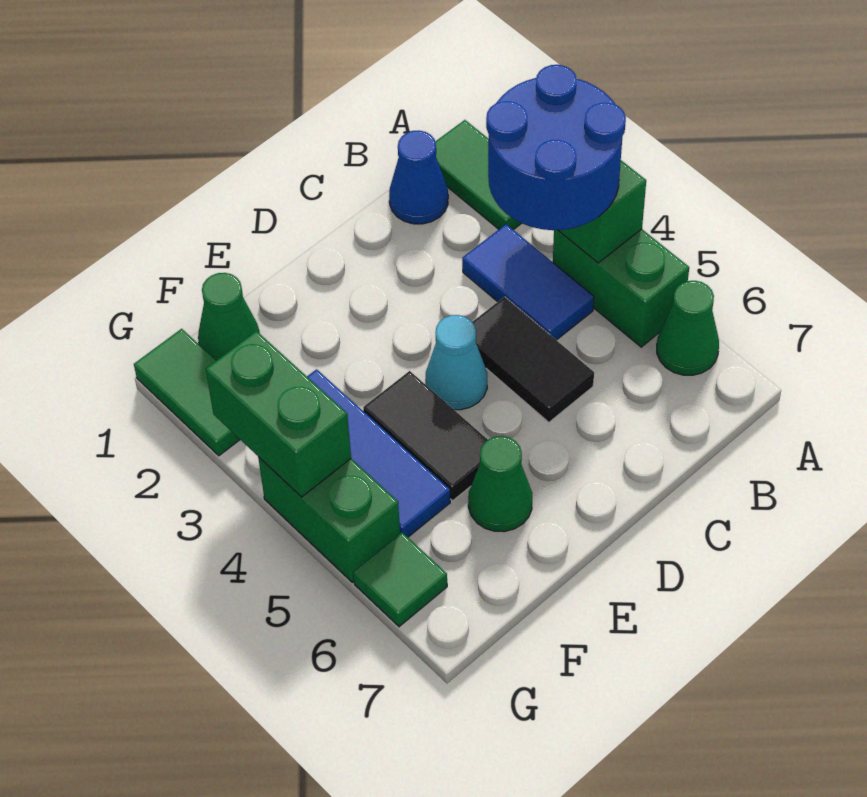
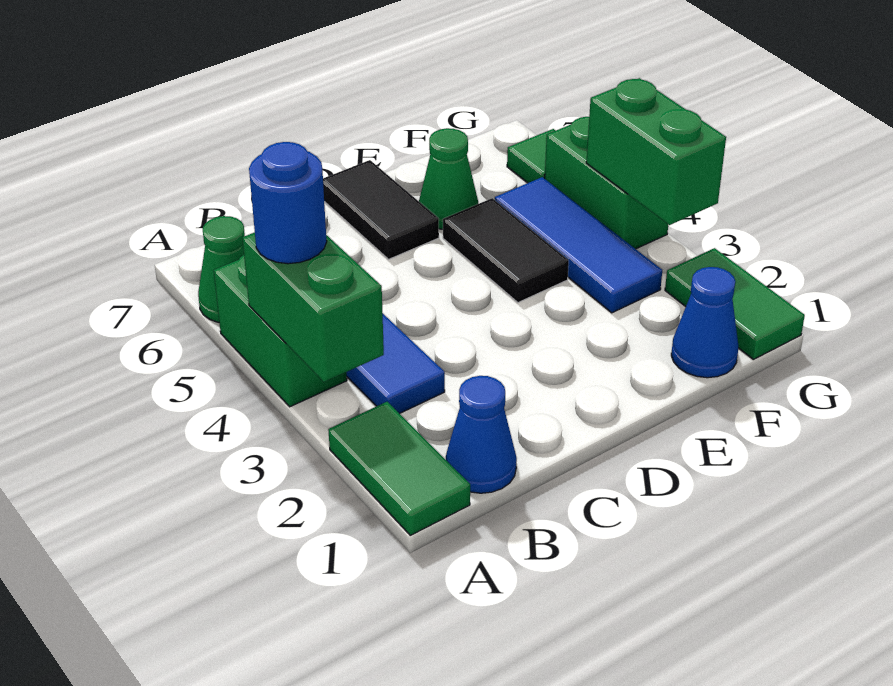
blue round brick A3:B4 level 3 -> blue round brick A4 level 3
black tile C4:C5 level 1 -> black tile D6:D7 level 1
cyan cone D4 level 1 -> none
green cone F1 level 1 -> blue cone F1 level 1

